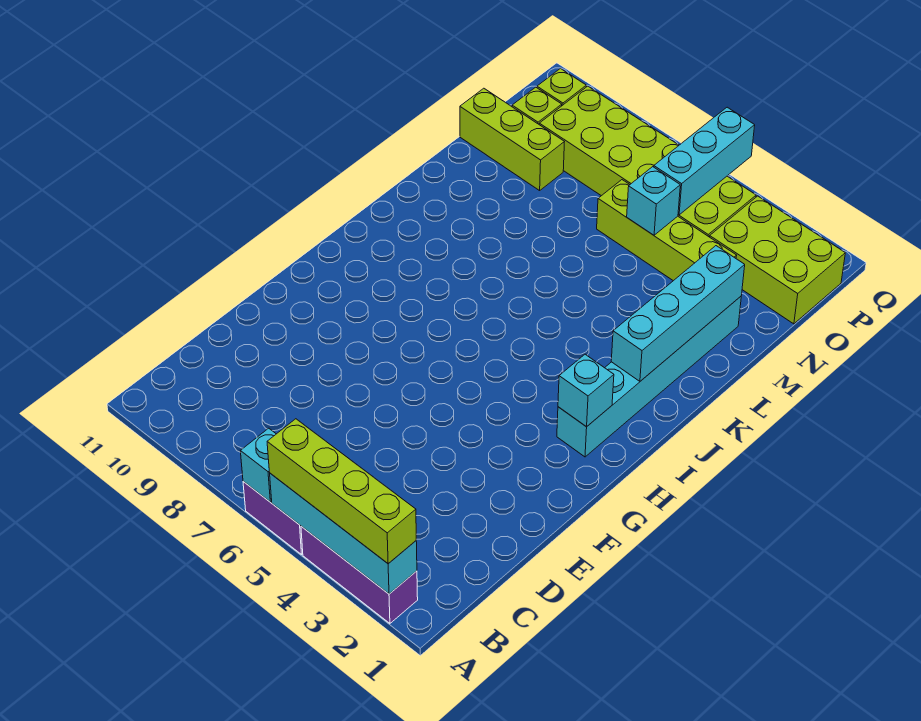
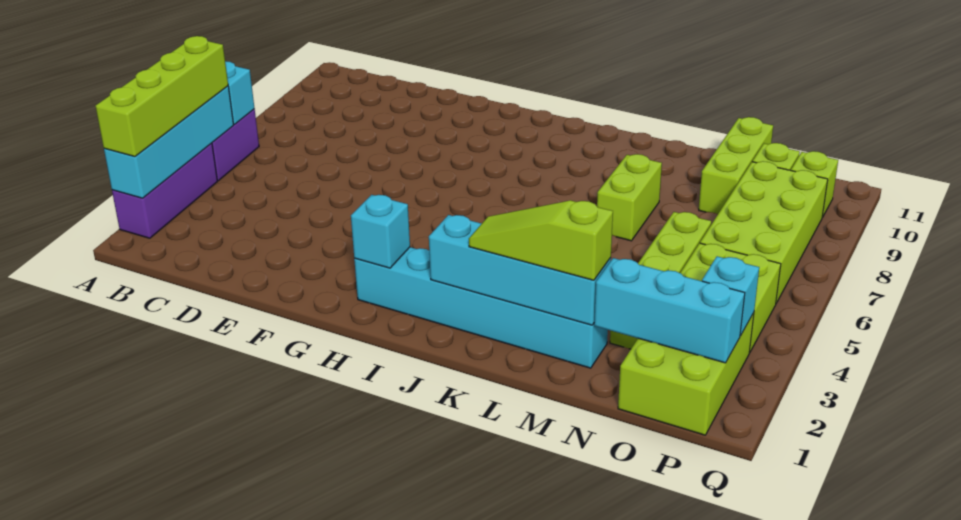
none -> lime slope K2:M2 level 3 top M
none -> lime brick L7:L8 level 1
cyan brick N5 level 2 -> cyan brick P3 level 2
cyan brick O5:Q5 level 2 -> cyan brick N2:P2 level 2

